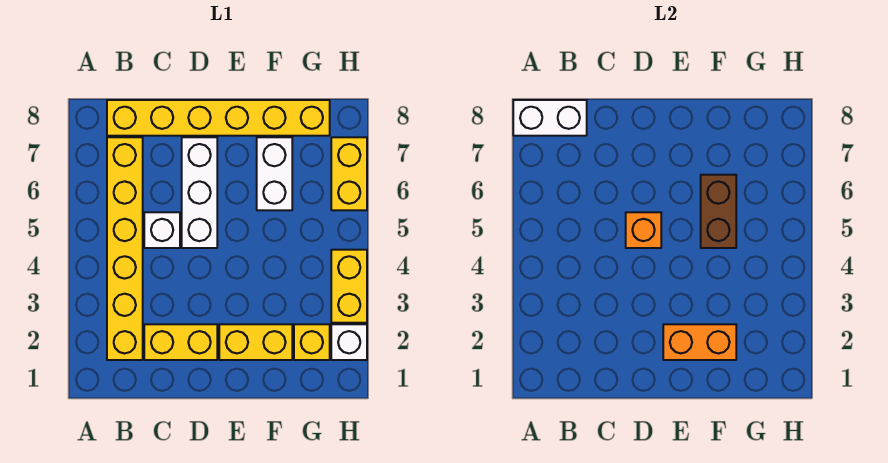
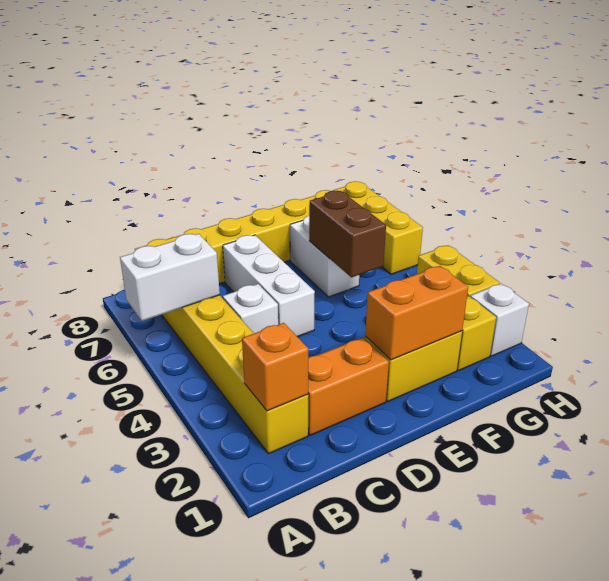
white brick A8:B8 level 2 -> white brick A6:B6 level 2
yellow brick C2:D2 level 1 -> orange brick C2:D2 level 1
orange brick D5 level 2 -> orange brick B2 level 2
yellow brick H6:H7 level 1 -> yellow brick H6:H8 level 1

